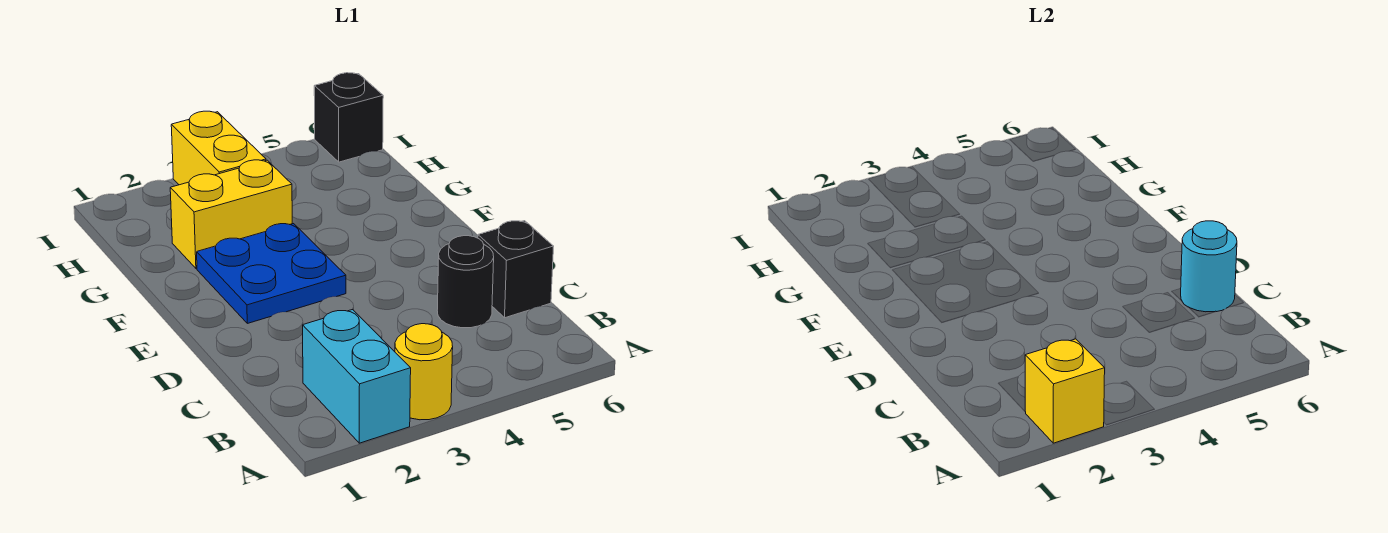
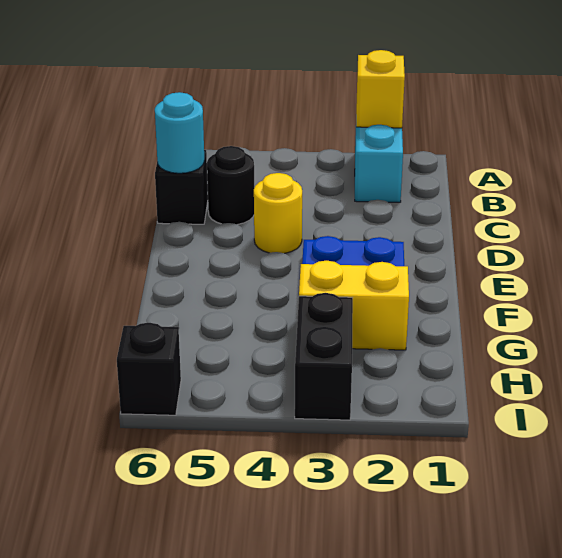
yellow round brick A3 level 1 -> yellow round brick D4 level 1
yellow brick H3:I3 level 1 -> black brick H3:I3 level 1

